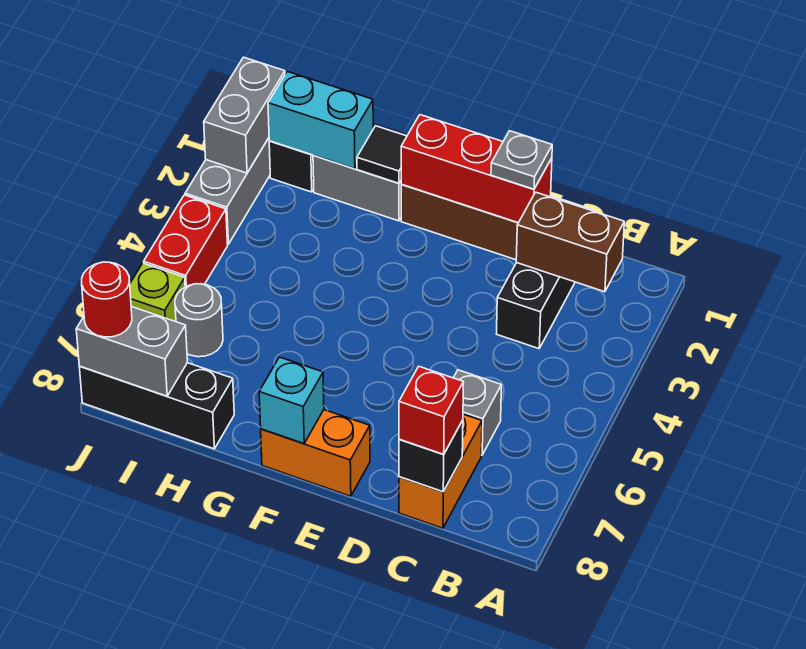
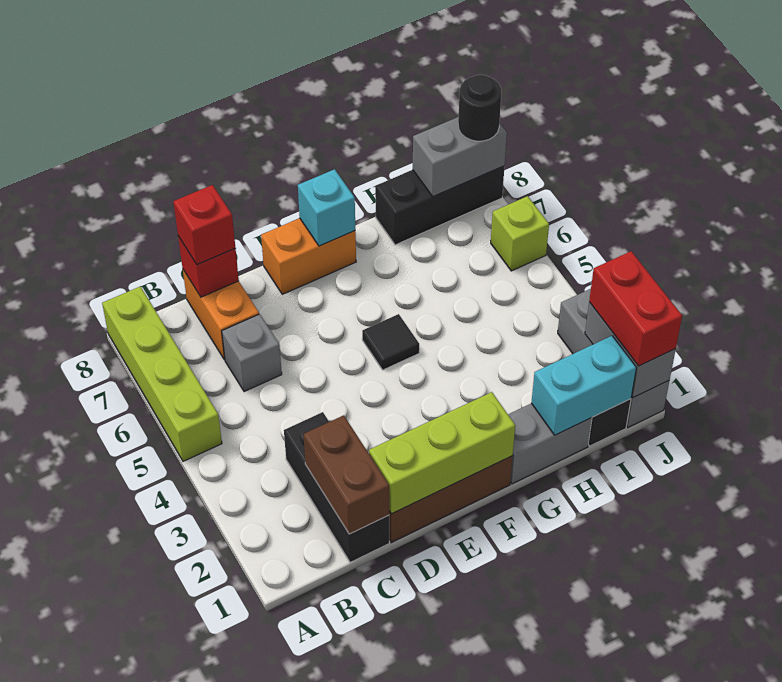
none -> lime brick A5:A8 level 1
brown brick B2:C2 level 2 -> brown brick C1:C2 level 2
black brick C8 level 2 -> red brick C8 level 2
red brick D1:F1 level 2 -> lime brick D1:F1 level 2
grey plate D1 level 3 -> none
black tile G1 level 2 -> black tile F5 level 1
grey round brick I6 level 1 -> none
red brick J4:J5 level 1 -> red brick J1:J2 level 3
red round brick J8 level 3 -> black round brick J8 level 3

